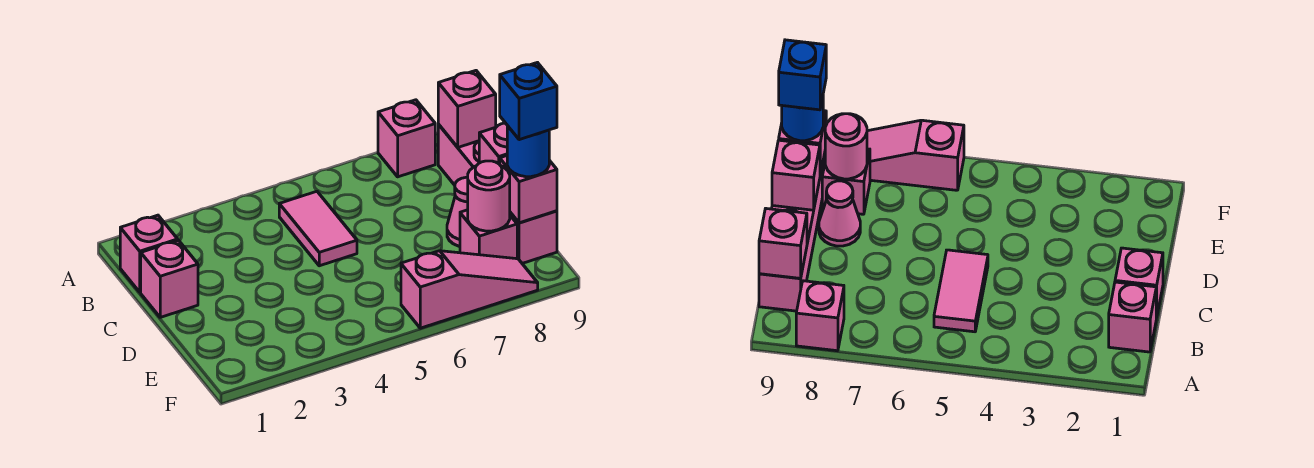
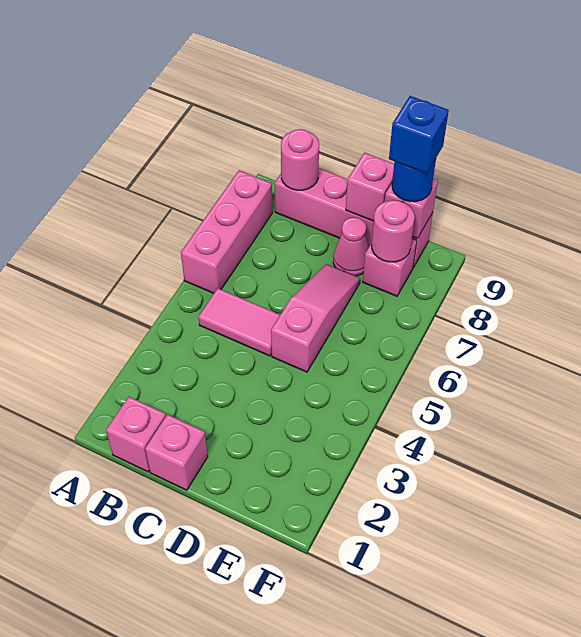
pink brick A8 level 1 -> pink brick A6:A8 level 1
pink brick B9 level 2 -> pink round brick B9 level 2
pink slope F6:F8 level 1 top 6 -> pink slope D5:D7 level 1 top 5

